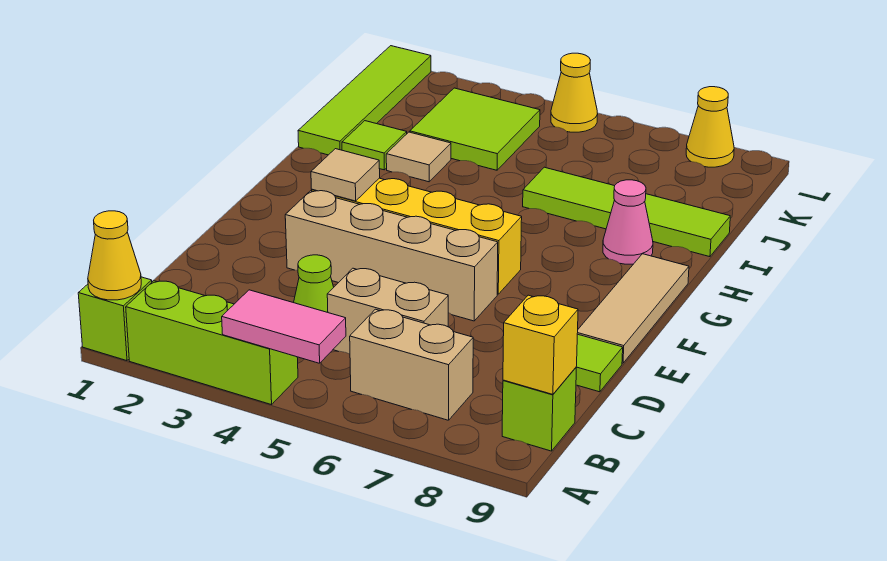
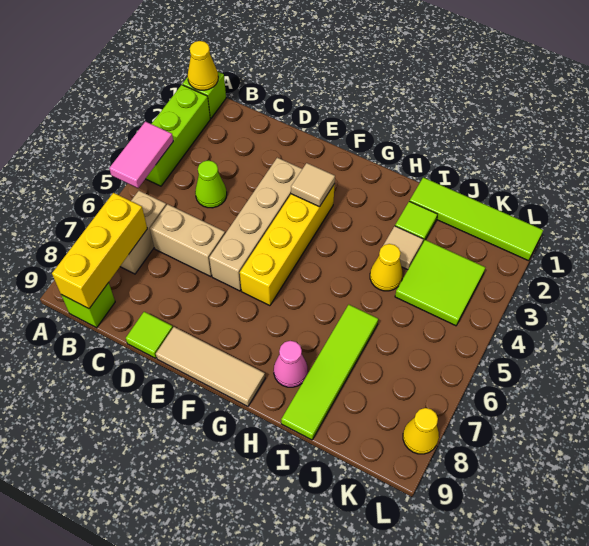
yellow brick B9 level 2 -> yellow brick B7:B9 level 2
tan brick C5:C6 level 1 -> tan brick C6:D6 level 1
yellow cone L5 level 1 -> yellow cone I4 level 1

